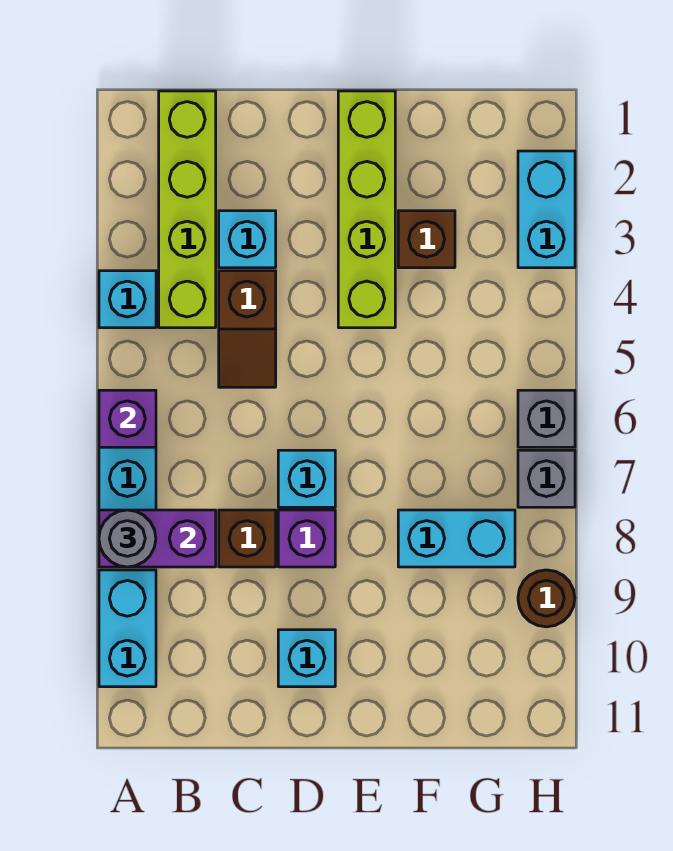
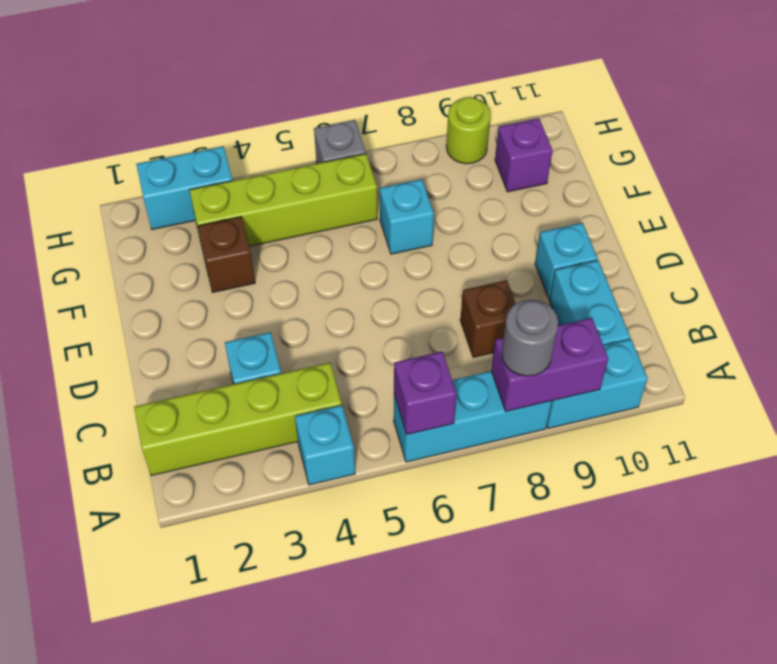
purple brick A8:B8 level 2 -> purple brick A8:A9 level 2
brown slope C4:C5 level 1 top 4 -> none
cyan brick D7 level 1 -> cyan brick F7 level 1
purple brick D8 level 1 -> purple brick G10 level 1
lime brick E1:E4 level 1 -> lime brick G3:G6 level 1
cyan brick F8:G8 level 1 -> cyan brick B10:C10 level 1
grey brick H7 level 1 -> none
brown round brick H9 level 1 -> lime round brick H9 level 1

